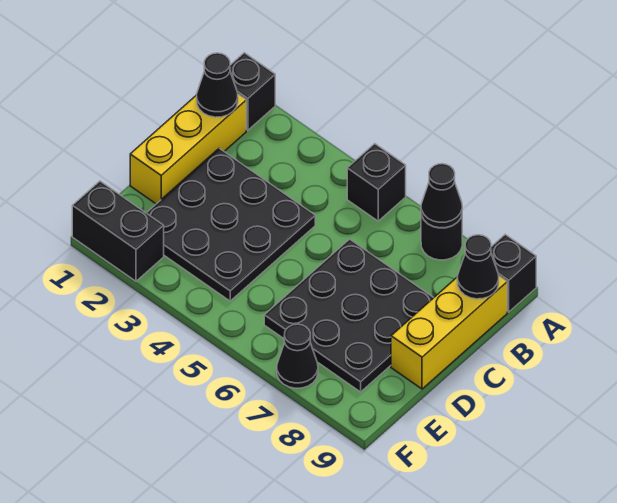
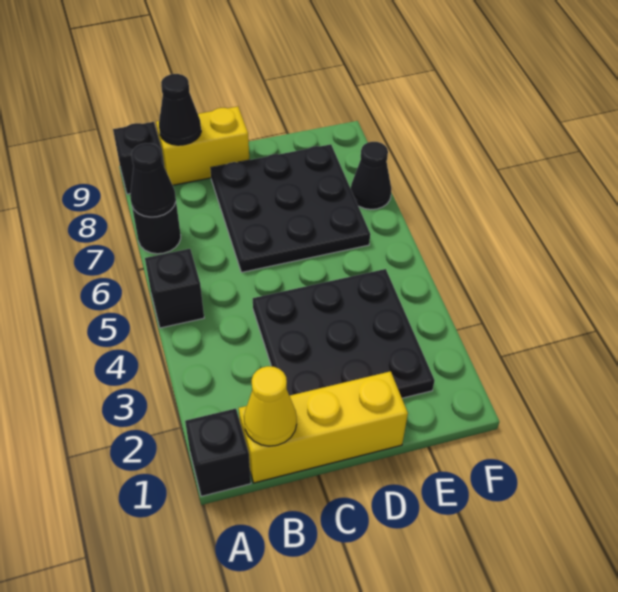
black cone B1 level 2 -> yellow cone B1 level 2
yellow brick B9:D9 level 1 -> yellow brick B9:C9 level 1
black brick F1:F2 level 1 -> none

